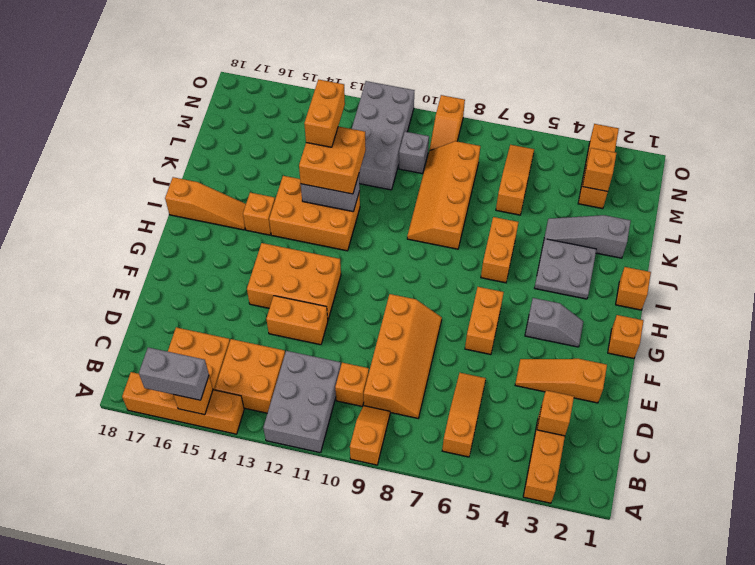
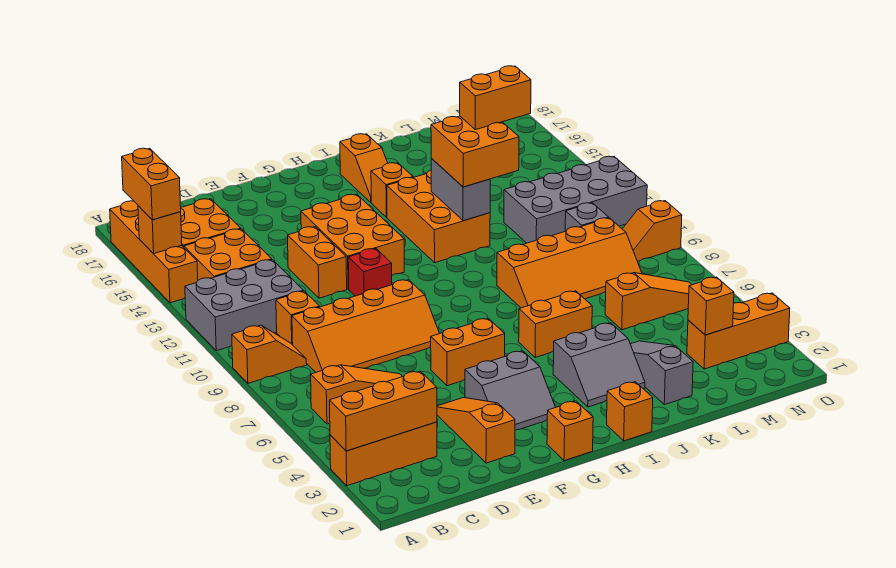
grey brick A15:A16 level 3 -> orange brick A15:A16 level 3
orange brick C3 level 2 -> orange brick A3:C3 level 2
none -> red brick F11 level 1
grey slope G3:G4 level 1 top 4 -> grey slope F3:G4 level 1 top 4
grey plate I3:J4 level 1 -> grey slope I3:J4 level 1 top 4
orange slope I16:I18 level 1 top 18 -> orange slope I16:I17 level 1 top 17
orange slope J8:M9 level 1 top 8 -> orange slope J8:M9 level 1 top 9

